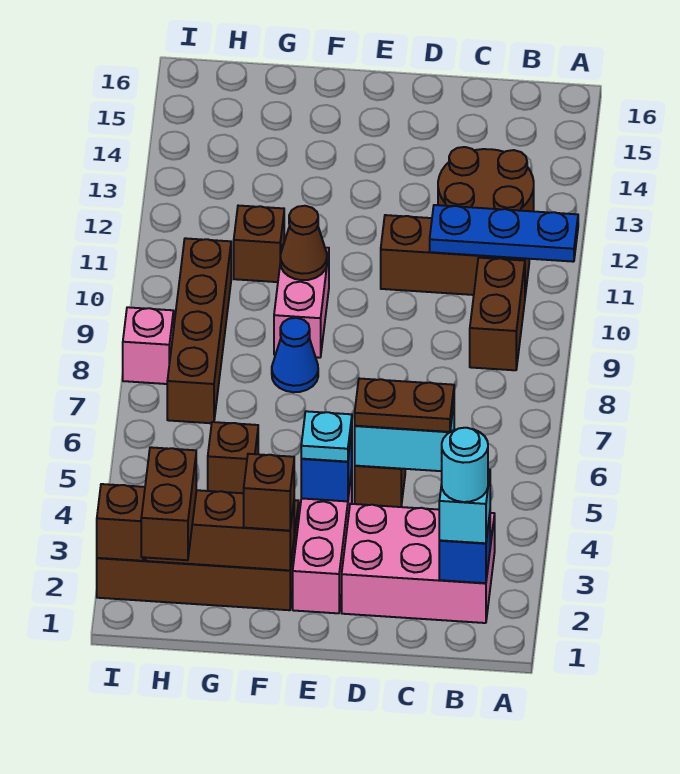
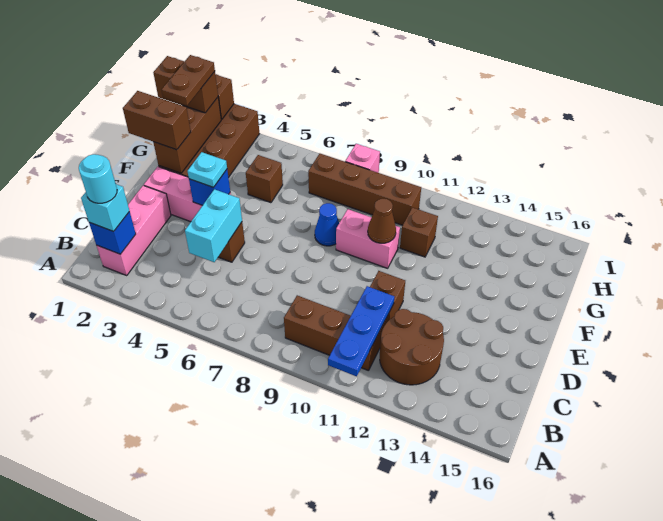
pink brick B2:D3 level 1 -> pink brick B2:D2 level 1
brown plate C5:D5 level 3 -> brown plate G2:H2 level 4
brown brick F2 level 3 -> brown brick F1:F2 level 3

